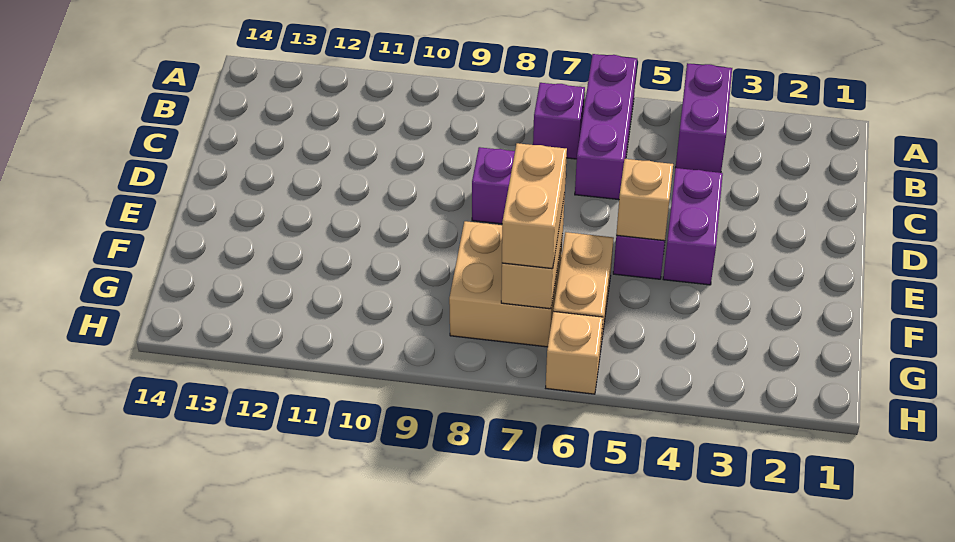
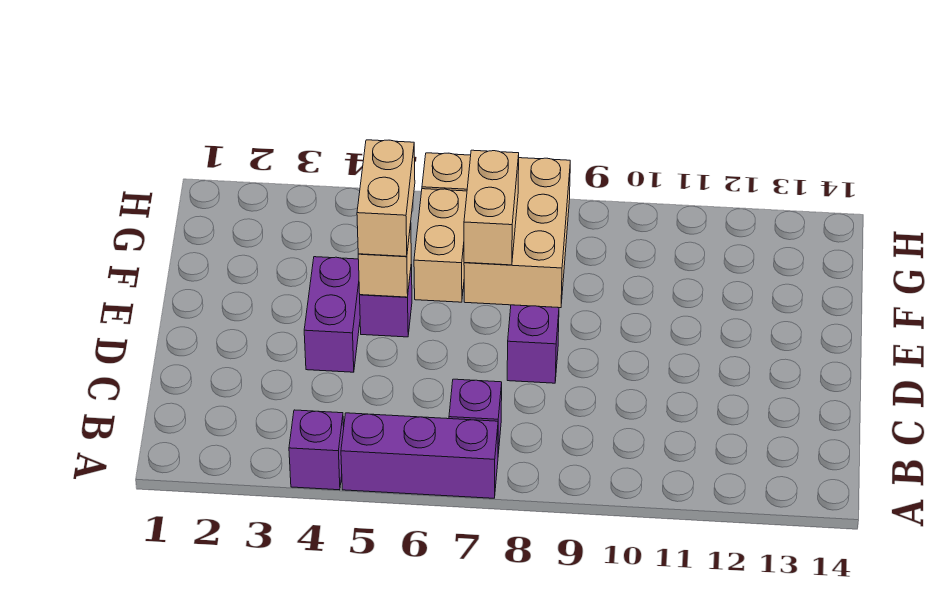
purple brick A4:B4 level 1 -> purple brick A4 level 1
purple brick A6:C6 level 1 -> purple brick A5:A7 level 1
tan brick F7:G8 level 1 -> tan brick F7:H8 level 1
tan brick F7:G7 level 3 -> tan brick E5:F5 level 3

